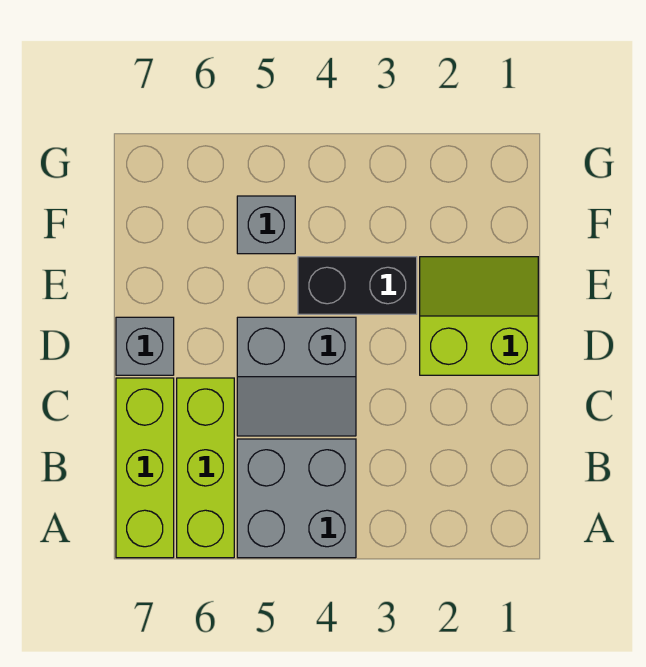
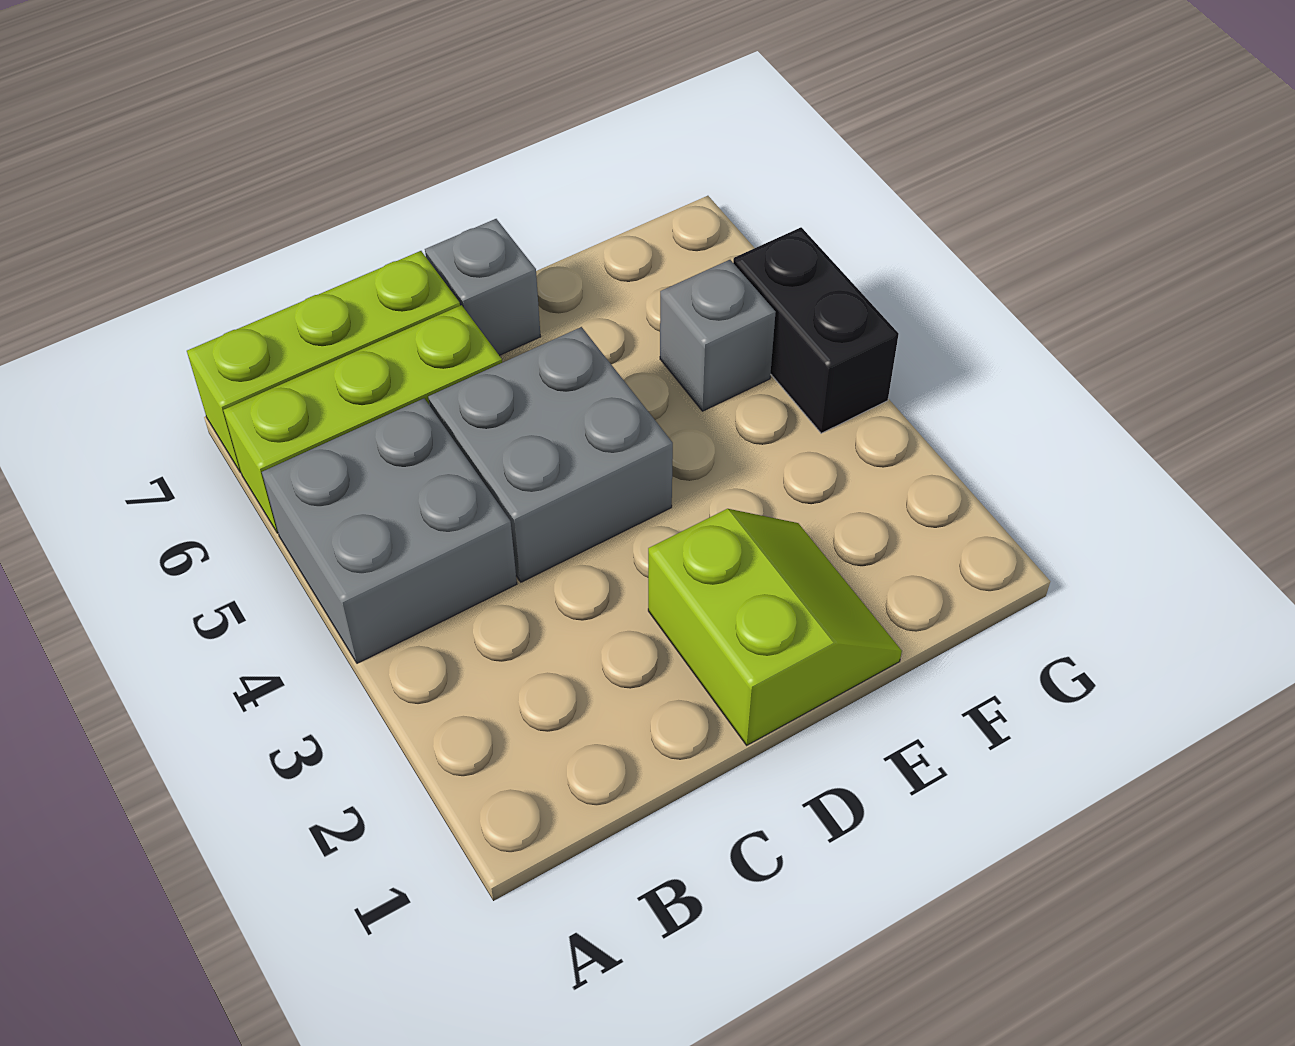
grey slope C4:D5 level 1 top D -> grey brick C4:D5 level 1
black brick E3:E4 level 1 -> black brick G4:G5 level 1

